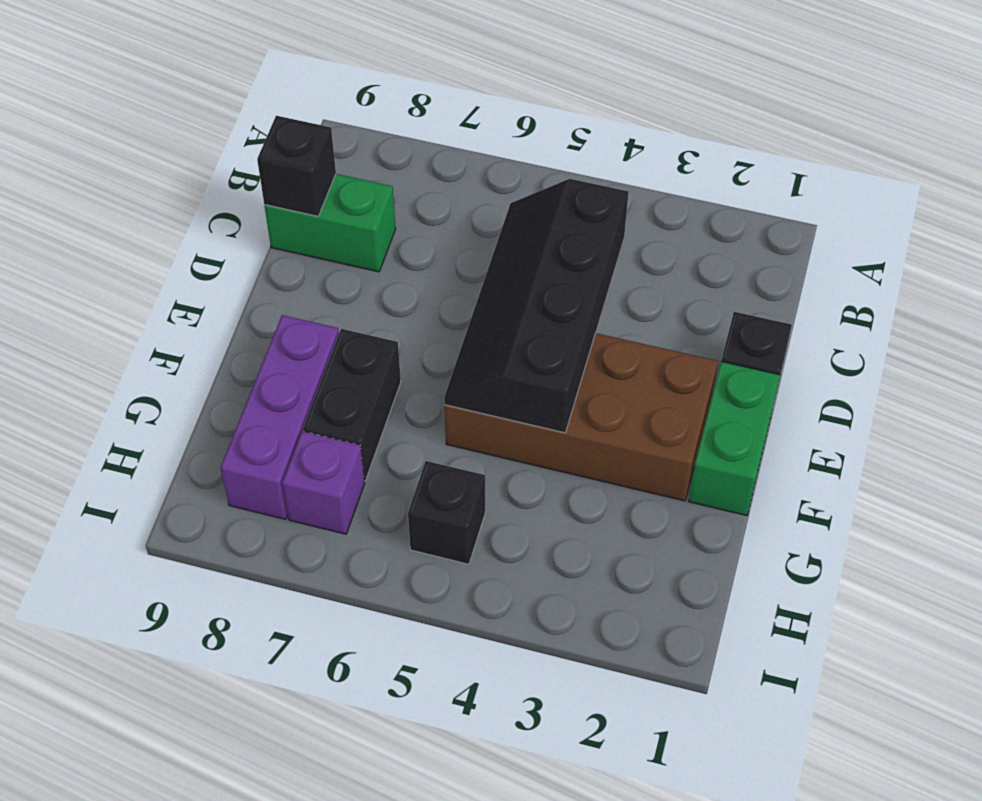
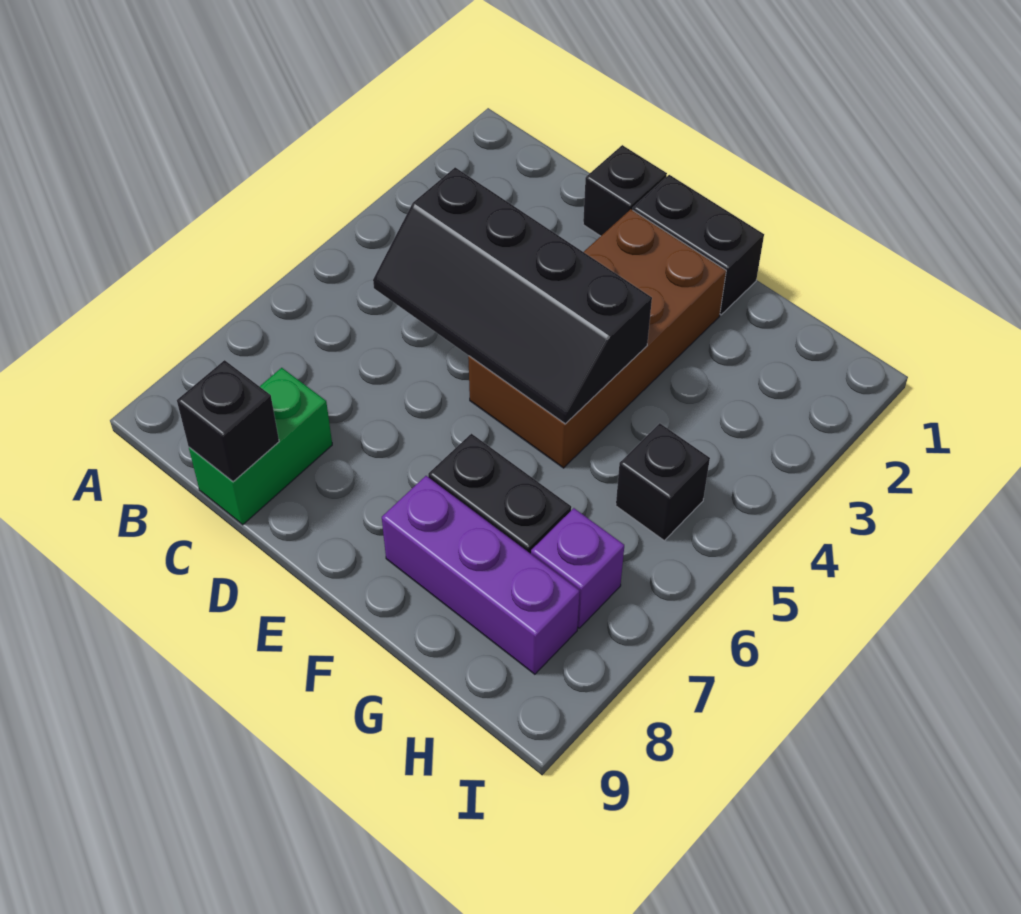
green brick E1:F1 level 1 -> black brick E1:F1 level 1

